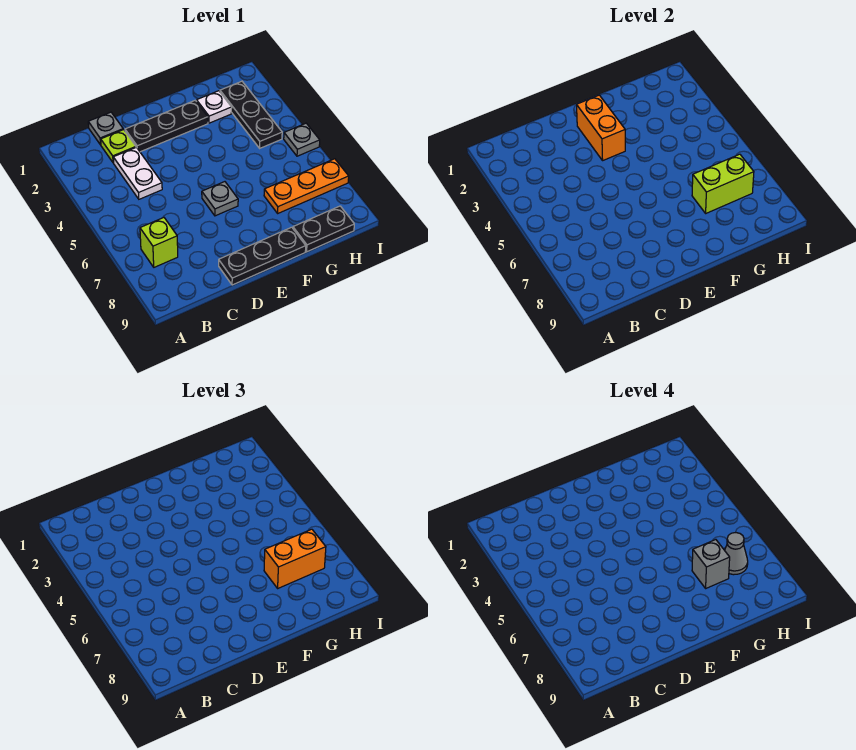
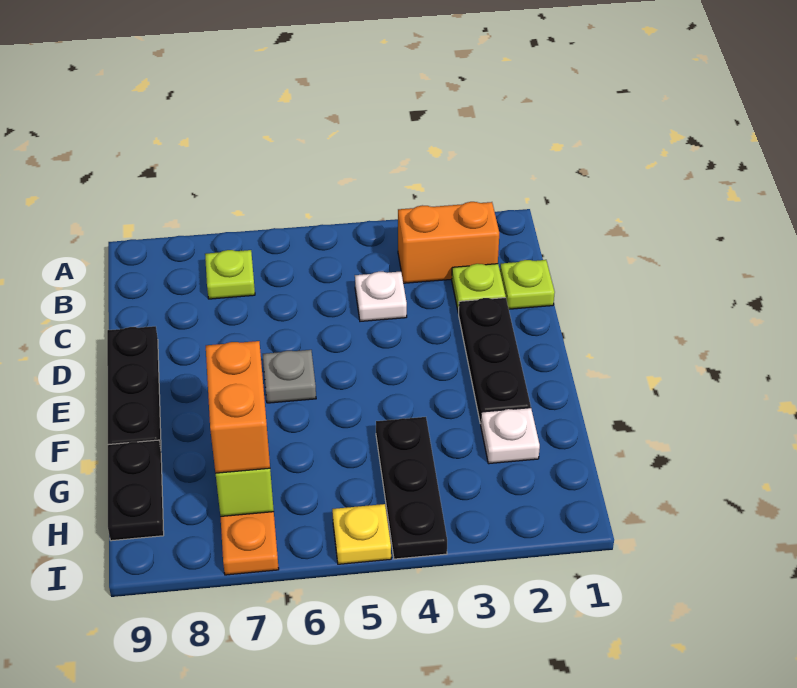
lime brick B7 level 1 -> lime plate B7 level 1
grey plate C1 level 1 -> lime plate C1 level 1
white plate C3:C4 level 1 -> white plate C4 level 1
orange brick E2:E3 level 2 -> orange brick B2:B3 level 1
grey brick G7 level 4 -> none
black plate H2:H4 level 1 -> black plate G4:I4 level 1
grey cone H7 level 4 -> none
grey plate I5 level 1 -> yellow plate I5 level 1

